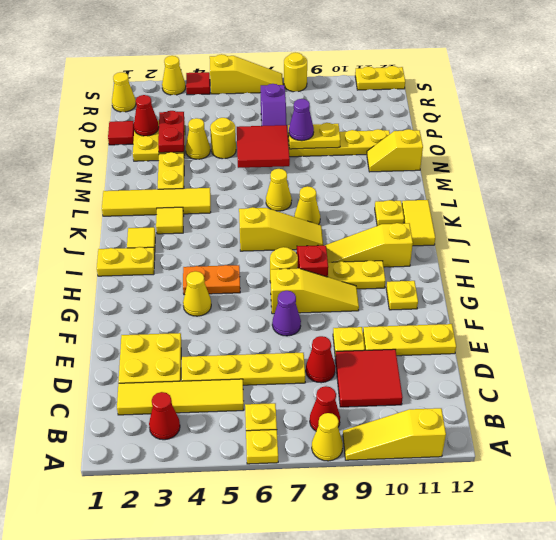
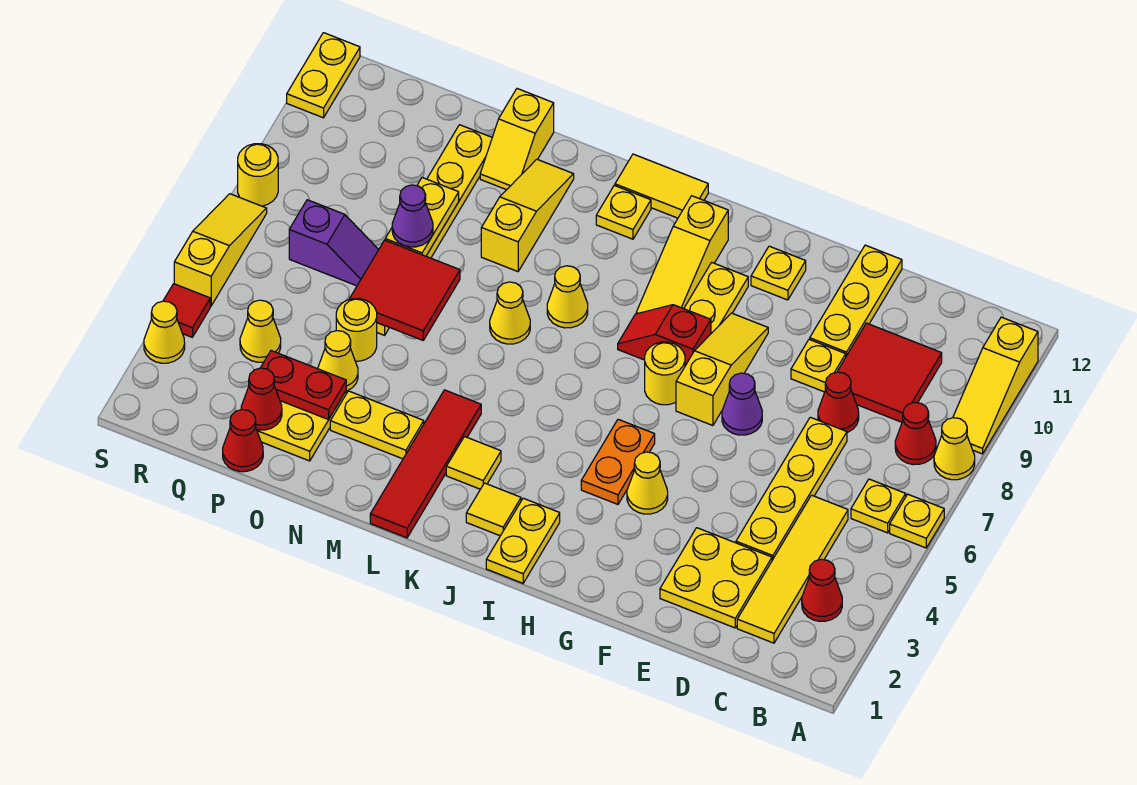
yellow slope J6:J8 level 1 top 6 -> yellow slope M9:M11 level 1 top 9
yellow tile L1:L4 level 1 -> red tile L1:L4 level 1
red tile P1 level 1 -> red cone P1 level 1
yellow cone R1 level 1 -> yellow cone Q4 level 1

